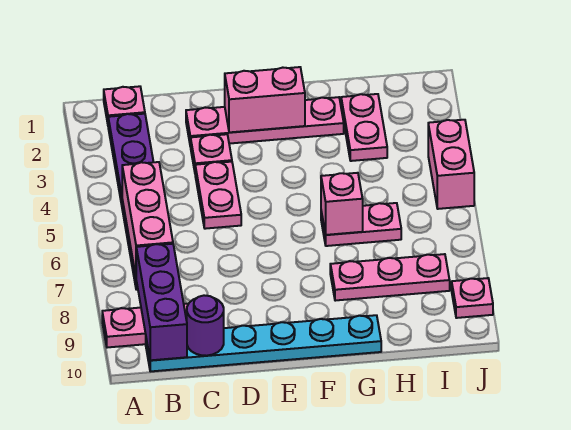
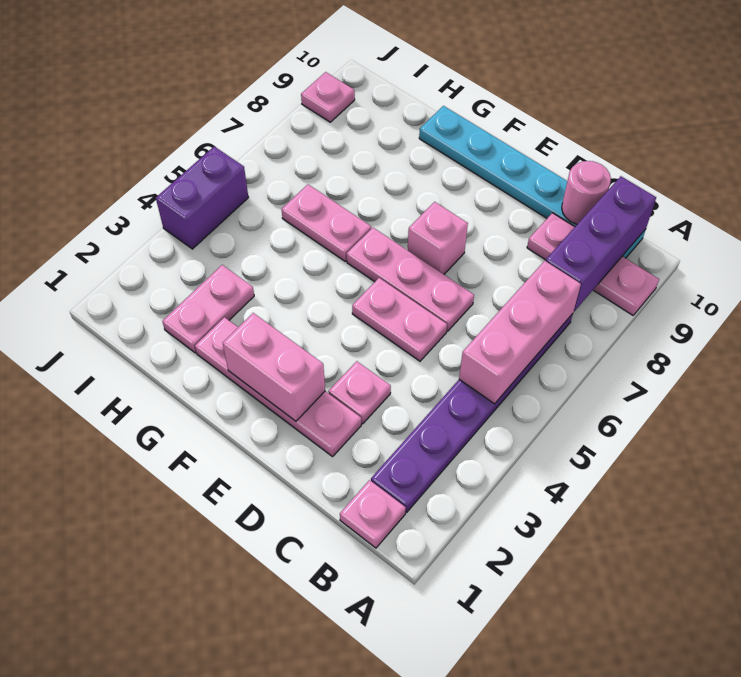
purple round brick C10 level 2 -> pink round brick C10 level 2
pink plate D4:D5 level 1 -> pink plate D5:E5 level 1
pink brick G6 level 2 -> pink brick E7 level 1
pink plate G8:I8 level 1 -> pink plate D6:F6 level 1
pink brick J4:J5 level 1 -> purple brick J4:J5 level 1

